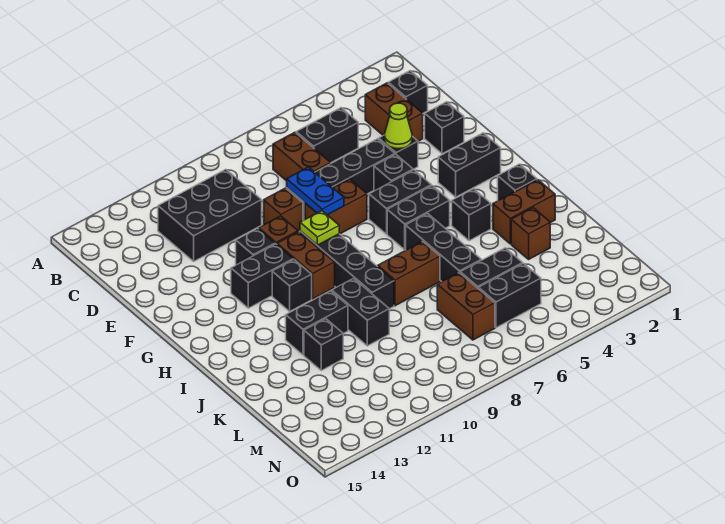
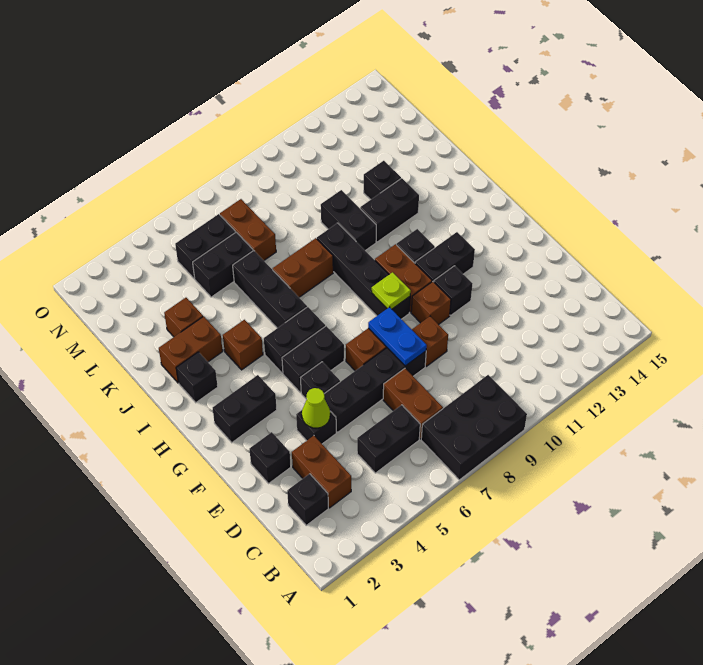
black brick C10:D12 level 1 -> black brick A7:B9 level 1
black brick I4 level 1 -> brown brick I4 level 1

